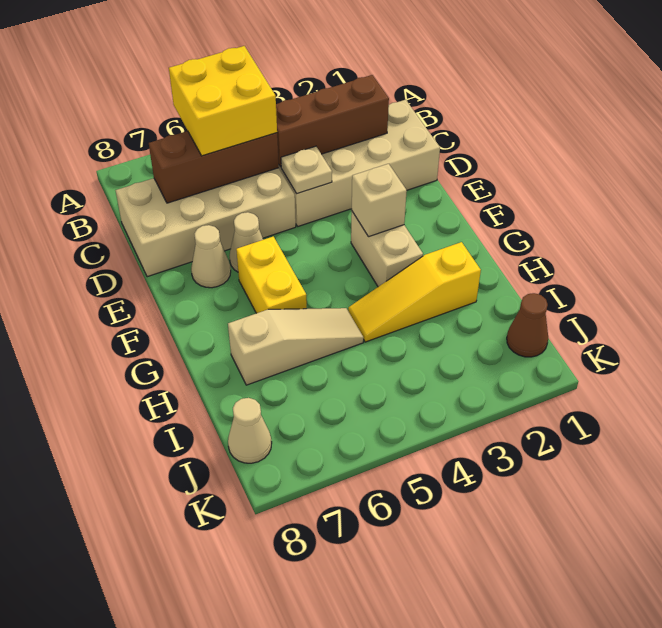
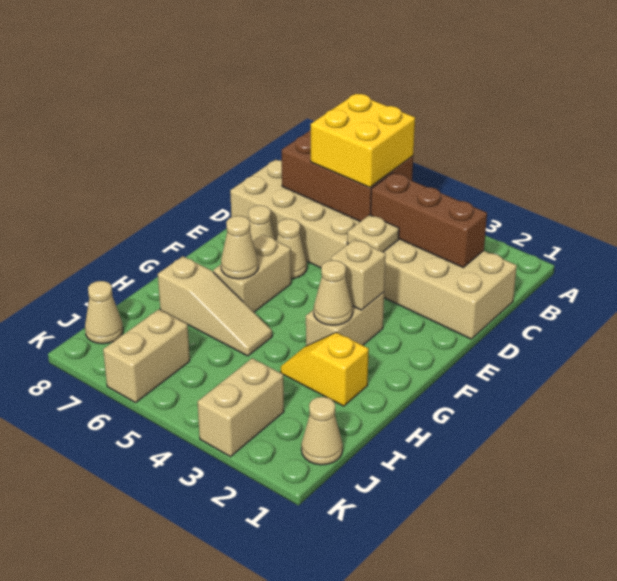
brown brick C5:C7 level 2 -> brown brick B5:C7 level 2
yellow brick F6:G6 level 1 -> tan brick F6:G6 level 1
none -> tan cone G3 level 2
none -> tan cone G6 level 2
yellow slope H2:H4 level 1 top 2 -> yellow slope H2:H3 level 1 top 2
brown cone J1 level 1 -> tan cone J1 level 1
none -> tan brick J3:K3 level 1
none -> tan brick J6:K6 level 1

